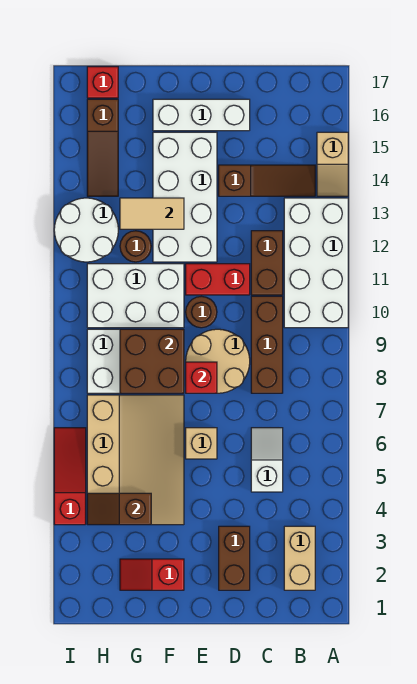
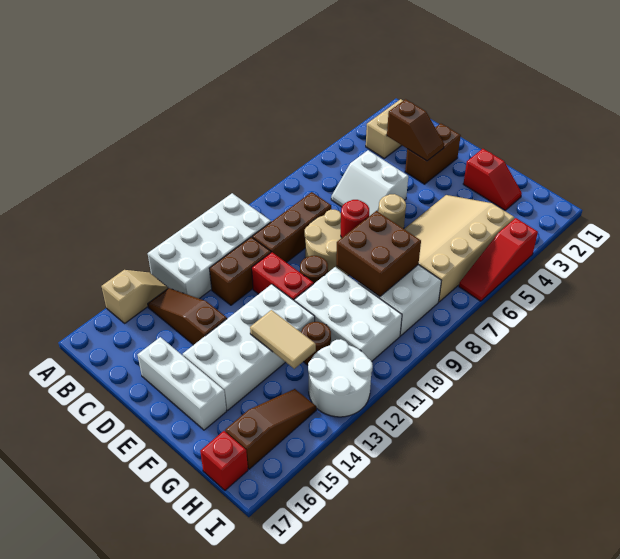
white slope C5:C6 level 1 top 5 -> white slope C5:D6 level 1 top 5
tan brick E6 level 1 -> tan round brick E6 level 1
red brick E8 level 2 -> red round brick E8 level 2
brown slope G4:H4 level 2 top G -> brown slope C3:D3 level 2 top C

